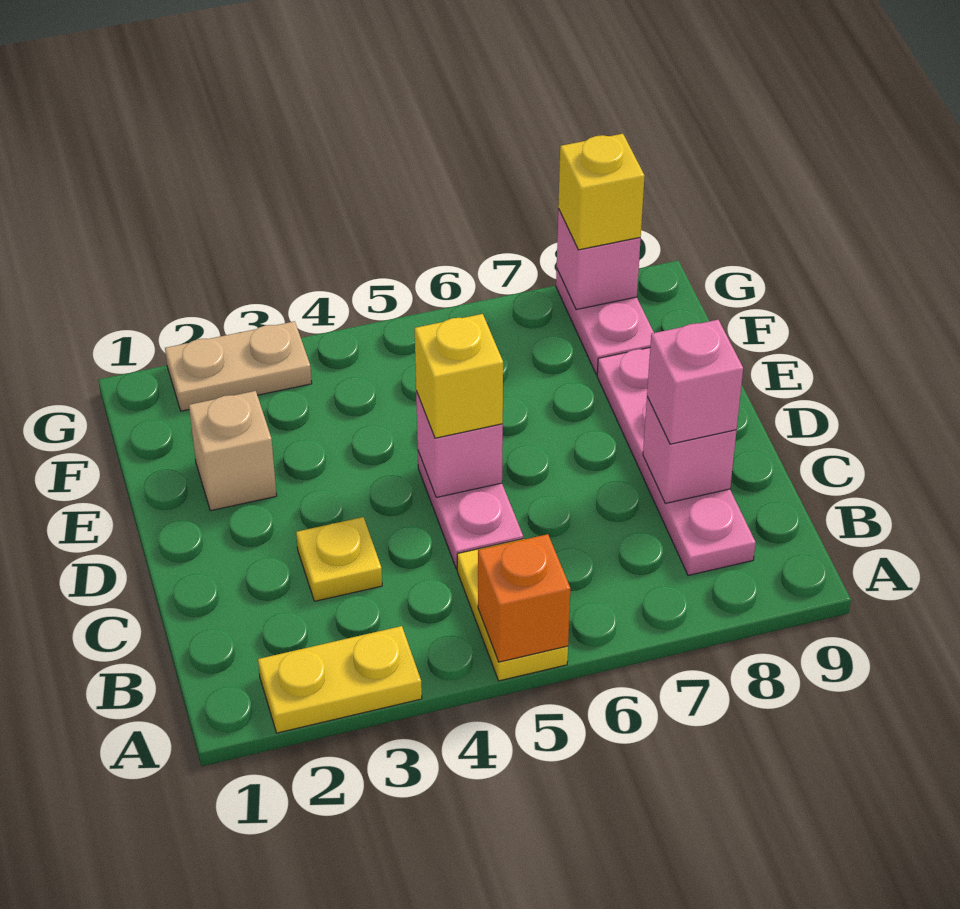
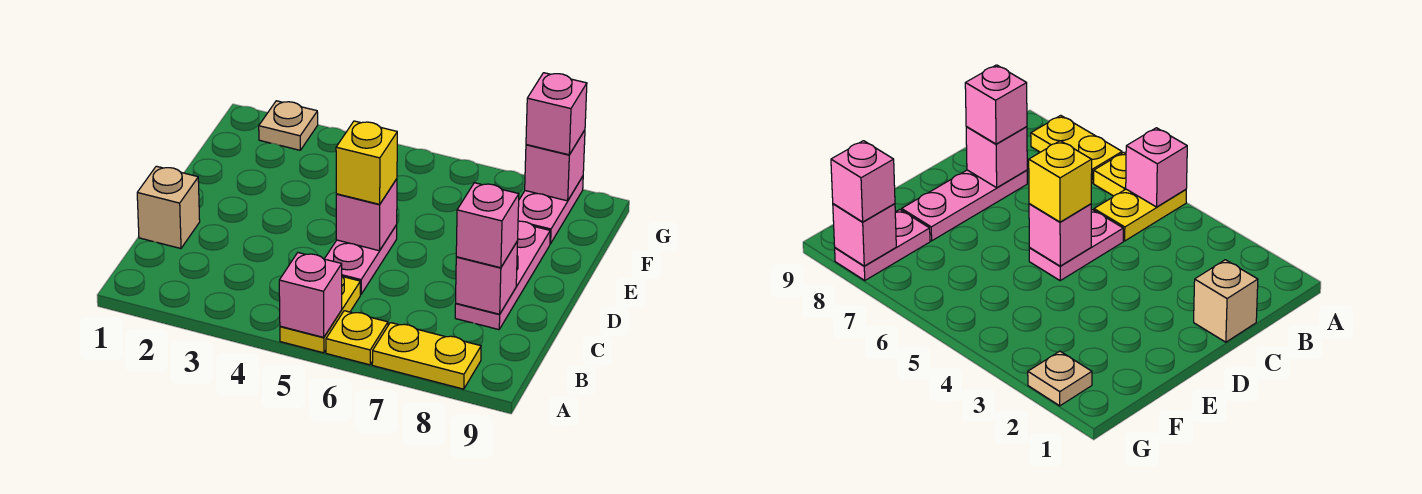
yellow plate A2:A3 level 1 -> yellow plate A7:A8 level 1
orange brick A5 level 2 -> pink brick A5 level 2
pink plate B8:E8 level 1 -> pink plate C8:E8 level 1
yellow plate C3 level 1 -> yellow plate A6 level 1
tan brick E2 level 1 -> tan brick C1 level 1
tan plate G2:G3 level 1 -> tan plate G2 level 1
yellow brick G8 level 3 -> pink brick G8 level 3

